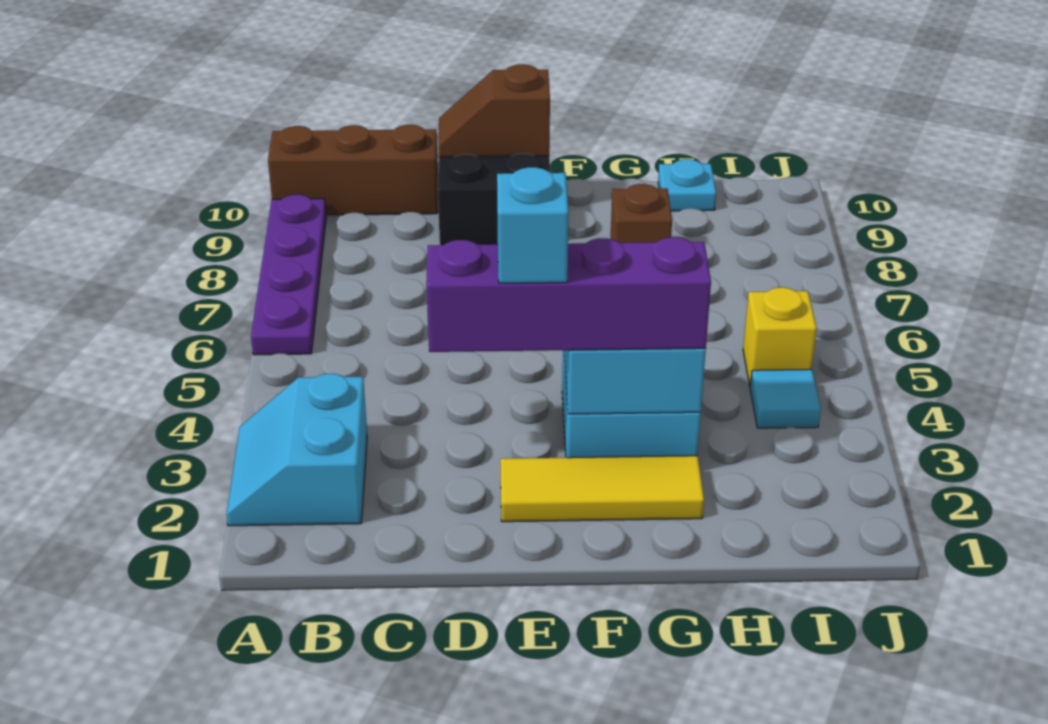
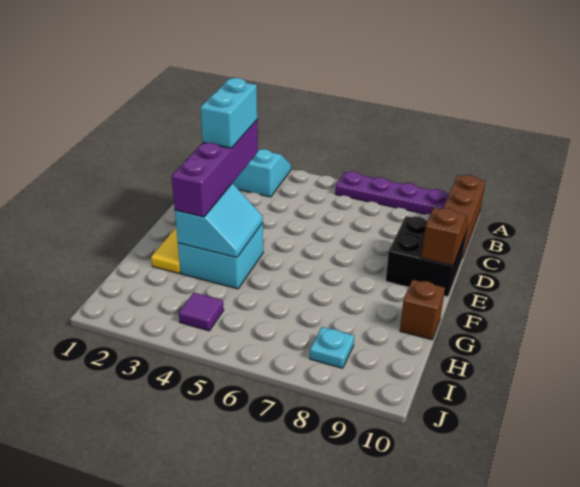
cyan brick E3 level 4 -> cyan brick D3:E3 level 4
brown brick G8 level 1 -> brown brick G10 level 1
cyan plate H10 level 1 -> cyan plate I8 level 1
cyan tile I4 level 1 -> purple tile I4 level 1
yellow brick I5 level 1 -> none

